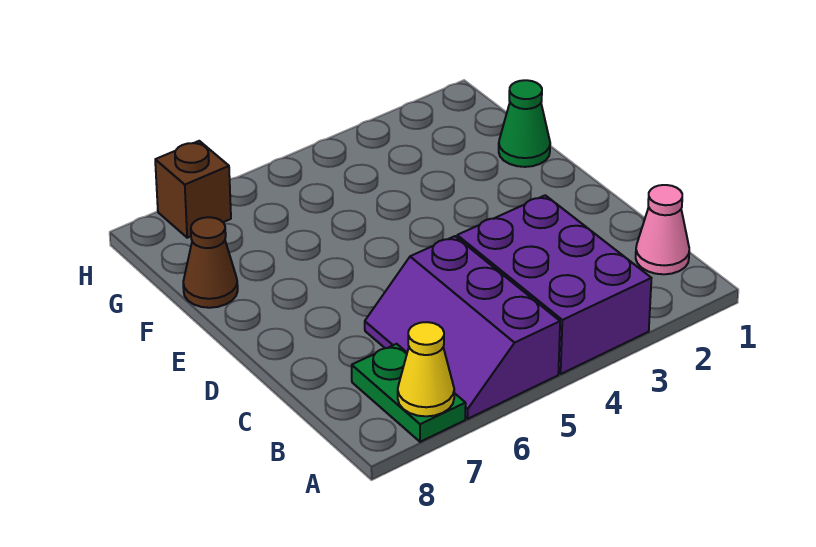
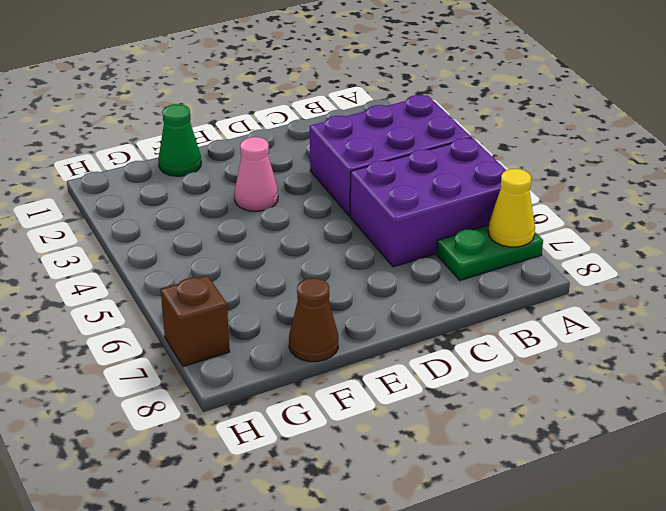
purple slope A5:C6 level 1 top 5 -> purple brick A5:C6 level 1
pink cone B1 level 1 -> pink cone E3 level 1

